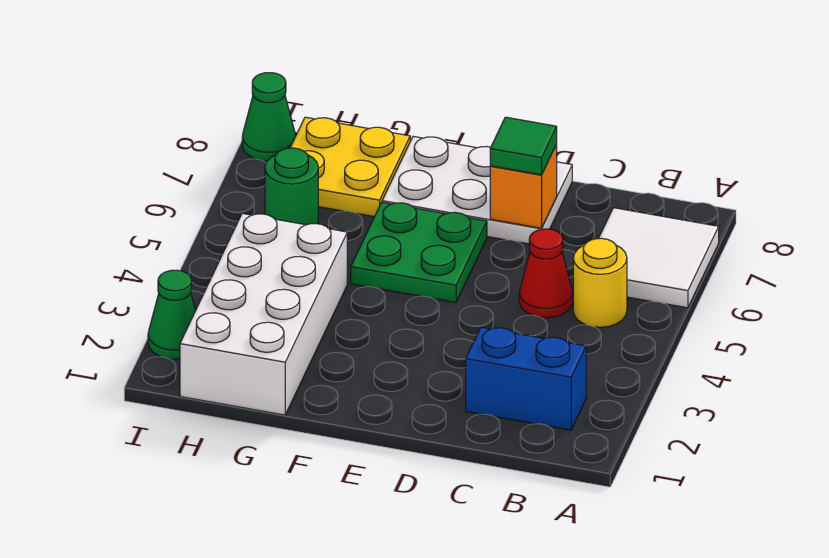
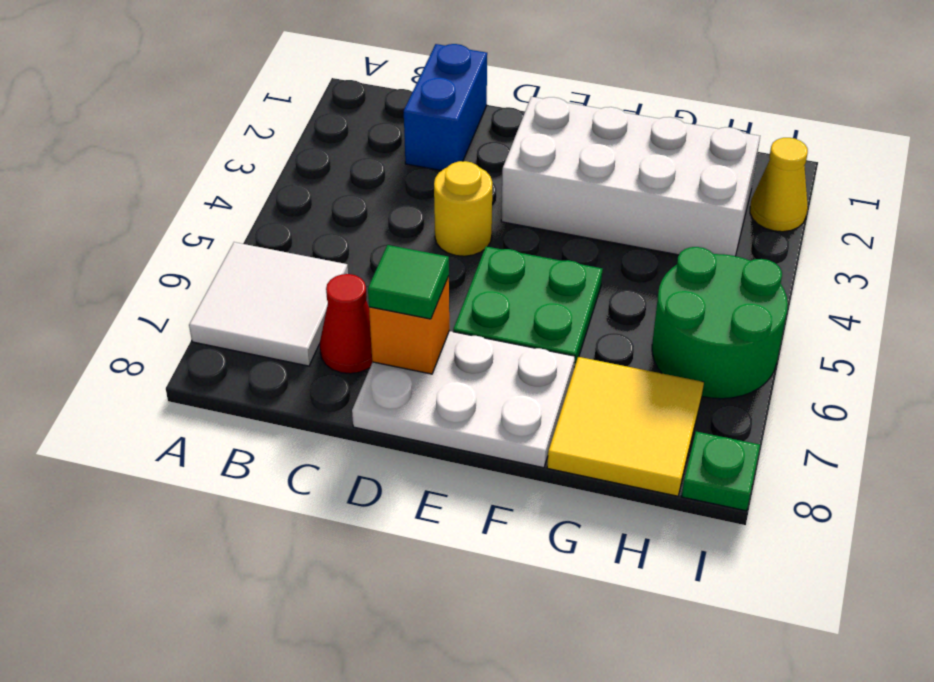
blue brick B2:C2 level 1 -> blue brick C1:C2 level 1
yellow round brick B5 level 1 -> yellow round brick D4 level 1
red cone C5 level 1 -> red cone C7 level 1
white brick G1:H4 level 1 -> white brick E2:H3 level 1
yellow plate G7:H8 level 1 -> yellow tile G7:H8 level 1
green round brick H6 level 1 -> green round brick H5:I6 level 1
green cone I2 level 1 -> yellow cone I2 level 1
green cone I8 level 1 -> green plate I8 level 1

